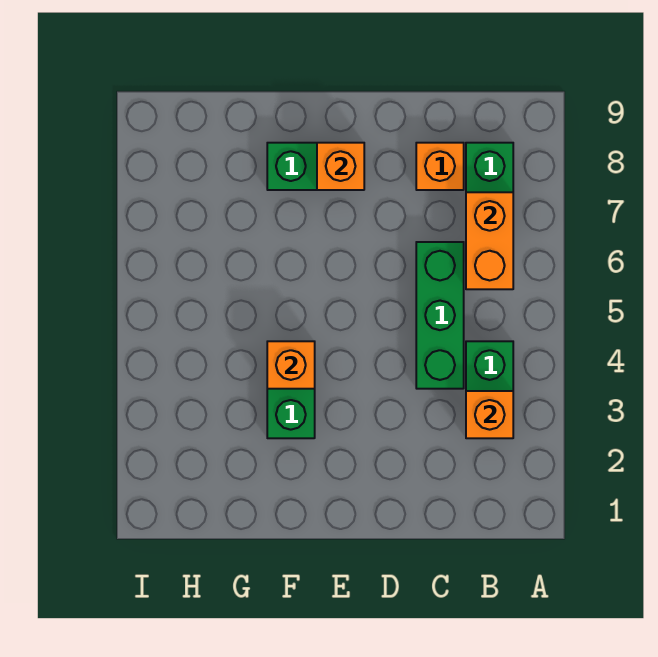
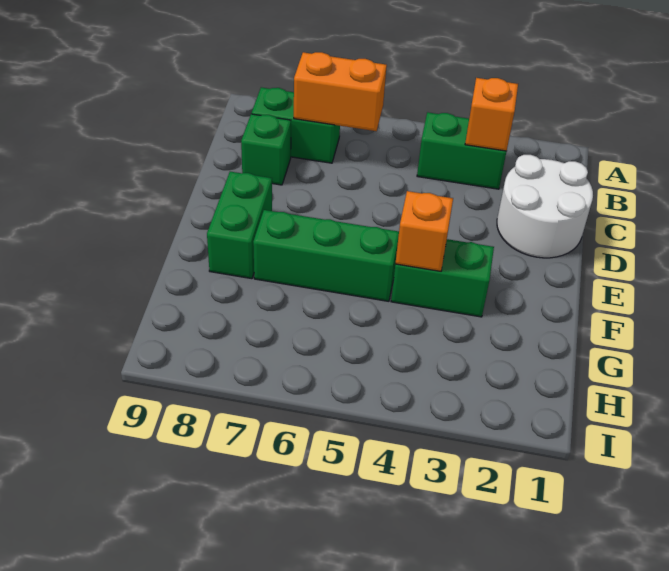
none -> white round brick C1:D2 level 1
green brick C4:C6 level 1 -> green brick F5:F7 level 1
orange brick C8 level 1 -> green brick C8 level 1
orange brick E8 level 2 -> none

